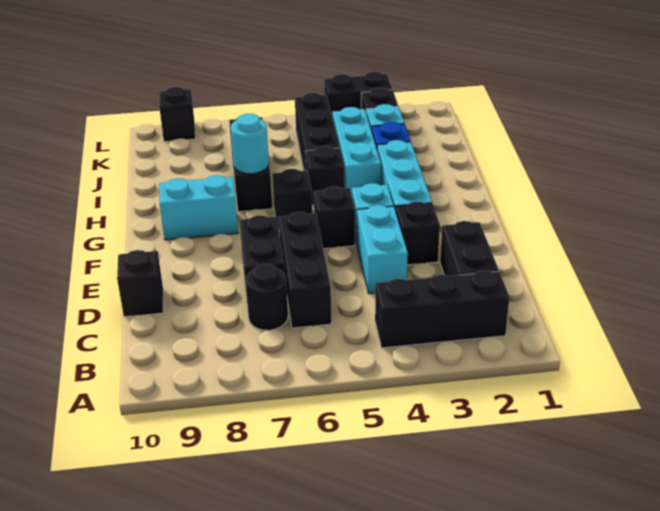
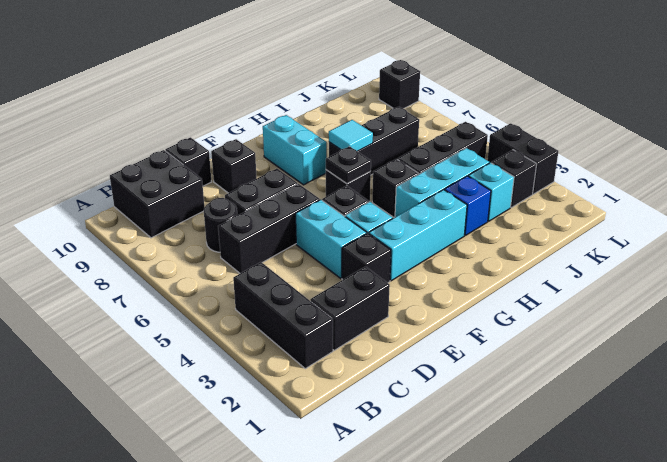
none -> black brick B9:C10 level 1
cyan brick D4:E4 level 1 -> cyan brick E4:E5 level 1
none -> black brick E9 level 1
none -> black plate G6 level 2
cyan round brick H7 level 2 -> cyan tile H7 level 2

